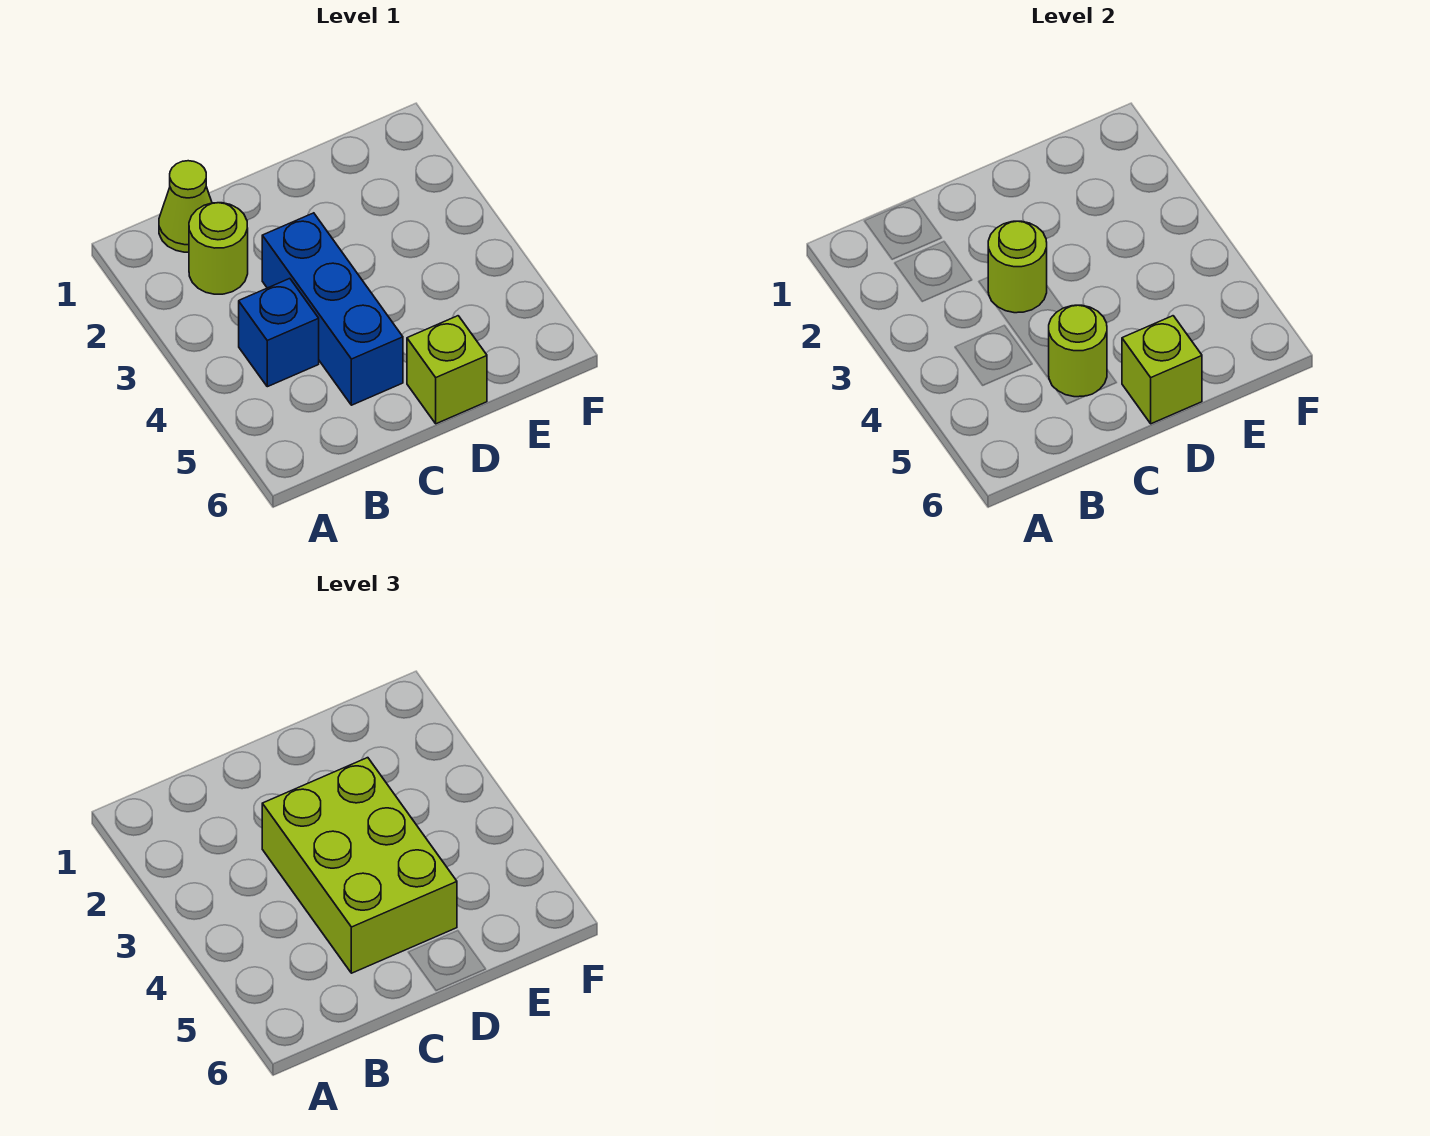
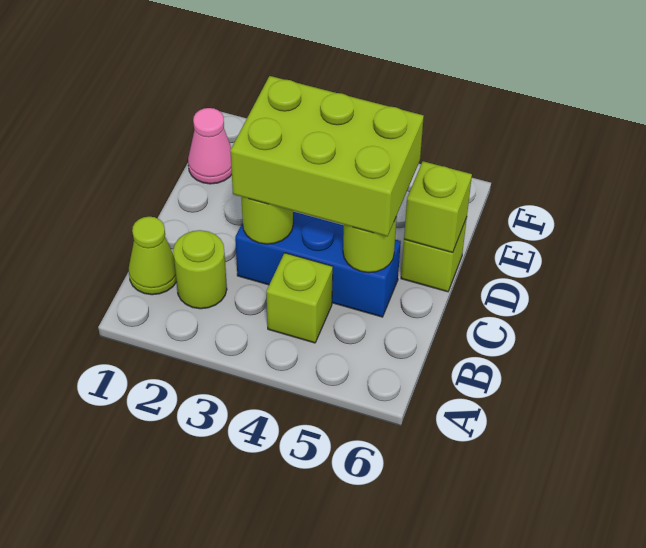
blue brick B4 level 1 -> lime brick B4 level 1
none -> pink cone E1 level 1

